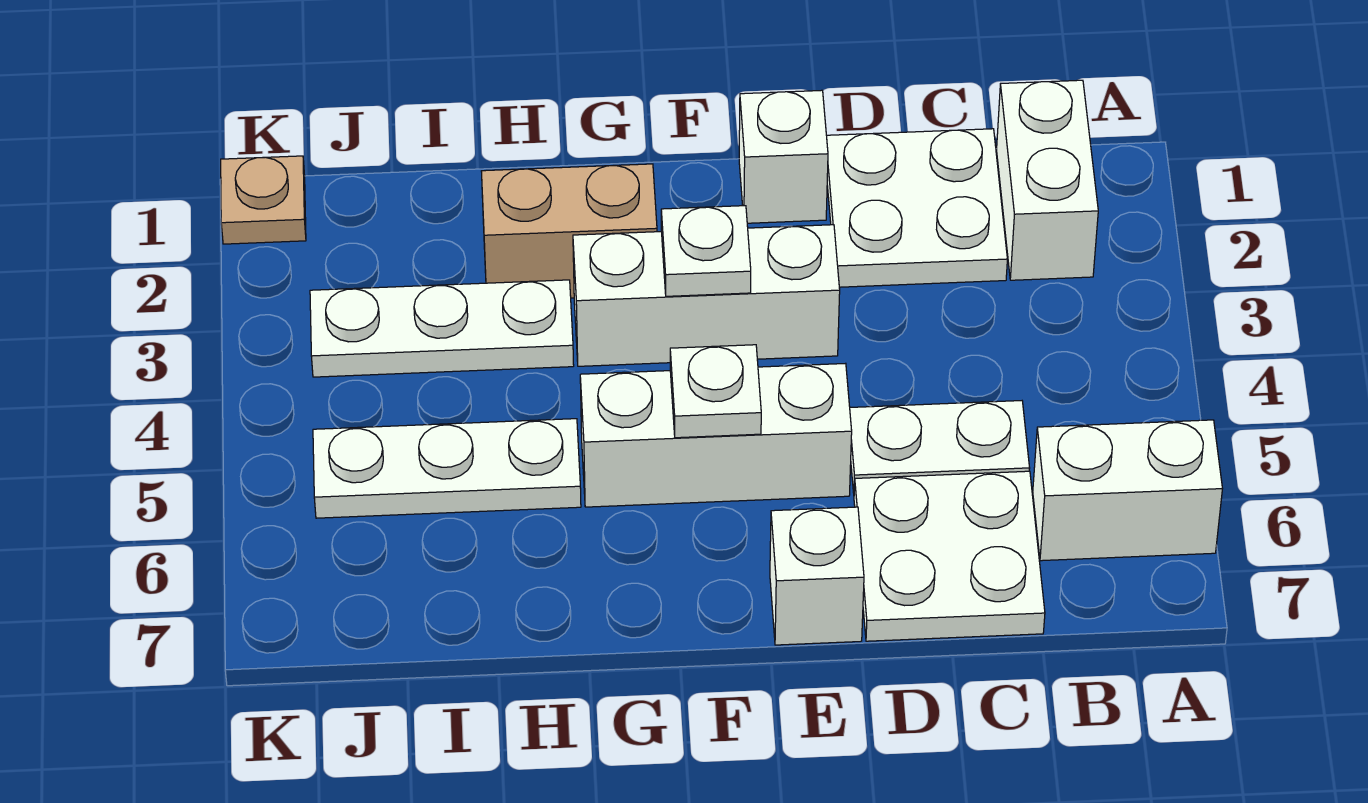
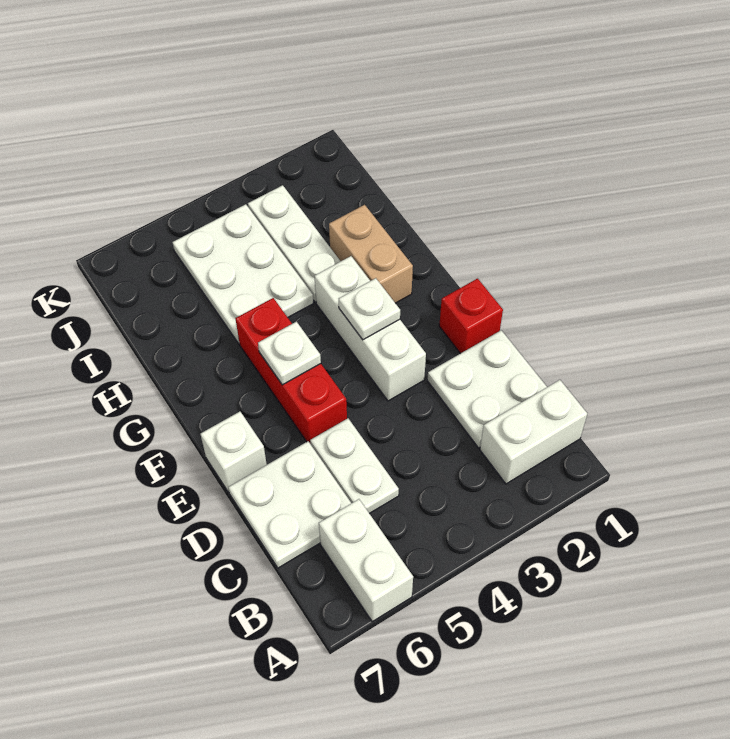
white brick E1 level 1 -> red brick E1 level 1
white brick E5:G5 level 1 -> red brick E5:G5 level 1
white plate H5:J5 level 1 -> white plate H4:J5 level 1
tan plate K1 level 1 -> none

